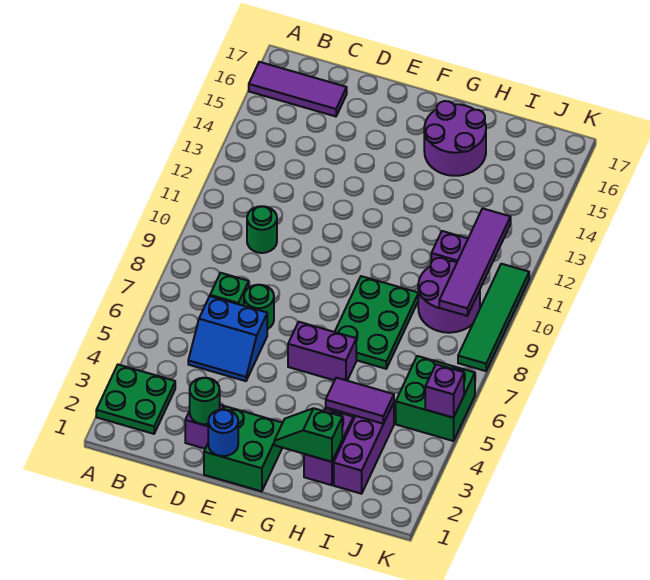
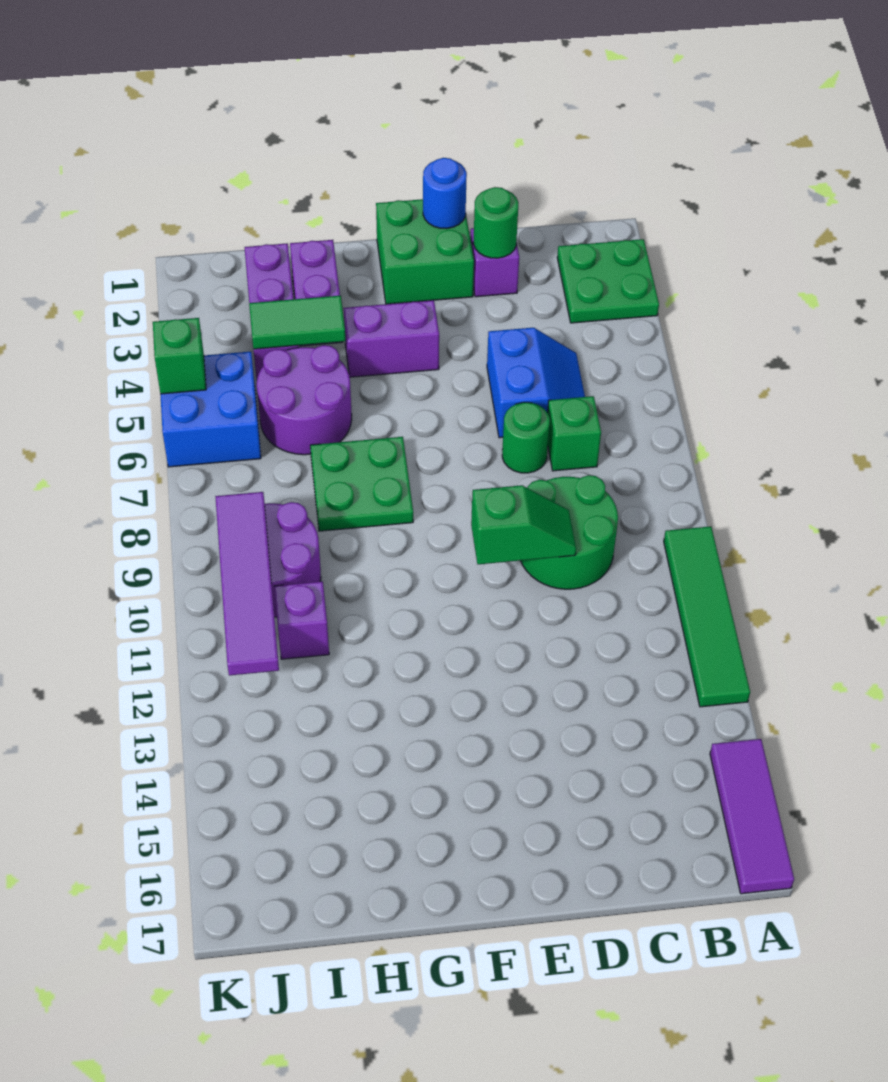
purple tile A16:C16 level 1 -> purple tile A15:A17 level 1
blue slope C5:D6 level 1 top 6 -> blue slope C5:D6 level 1 top D
green round brick C10 level 1 -> green round brick C9:D10 level 1
purple brick F6:G6 level 1 -> purple brick F4:G4 level 1
green slope G2:H2 level 2 top H -> green slope D10:E10 level 2 top E
green plate G7:H9 level 1 -> green plate G7:H8 level 1
purple round brick G15:H16 level 1 -> purple round brick H5:I6 level 1
purple tile H4:I4 level 2 -> green tile H4:I4 level 2
green brick J5:K6 level 1 -> blue brick J5:K6 level 1
purple brick K5 level 2 -> green brick K5 level 2
green tile K8:K11 level 1 -> green tile A10:A13 level 1

